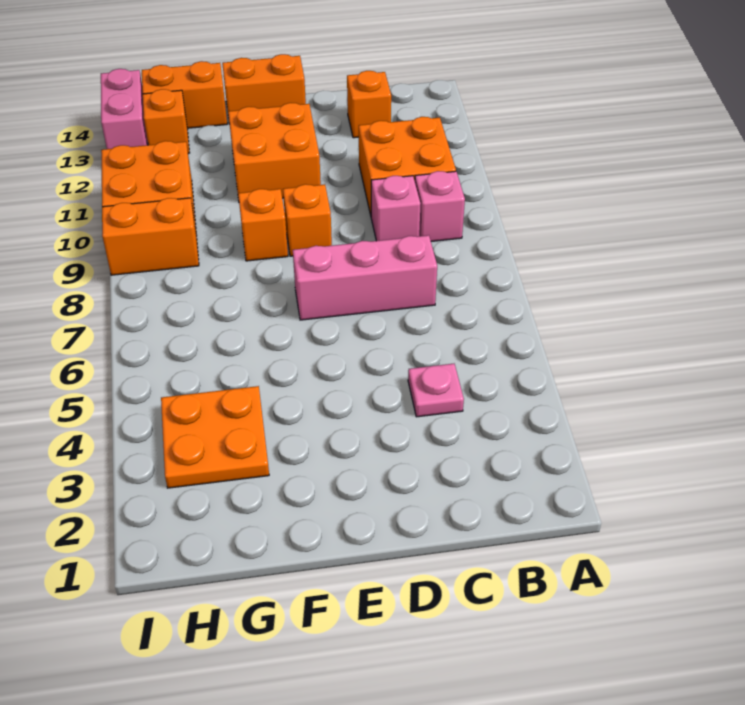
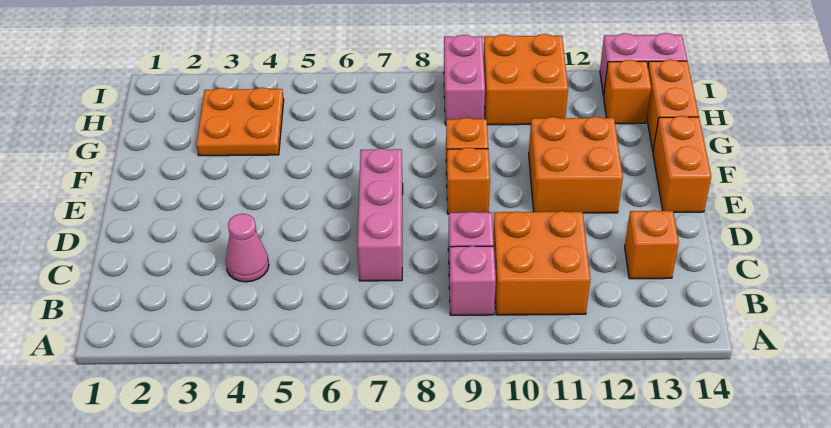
pink plate C4 level 1 -> pink cone C4 level 1
orange brick H9:I9 level 1 -> pink brick H9:I9 level 1

